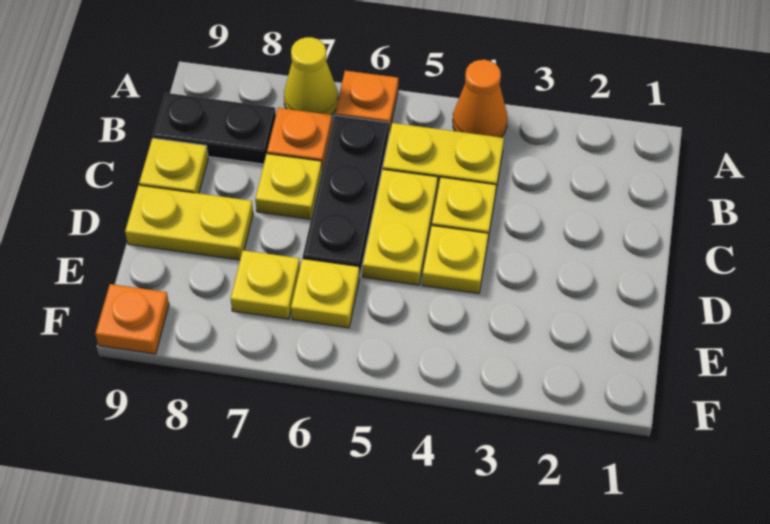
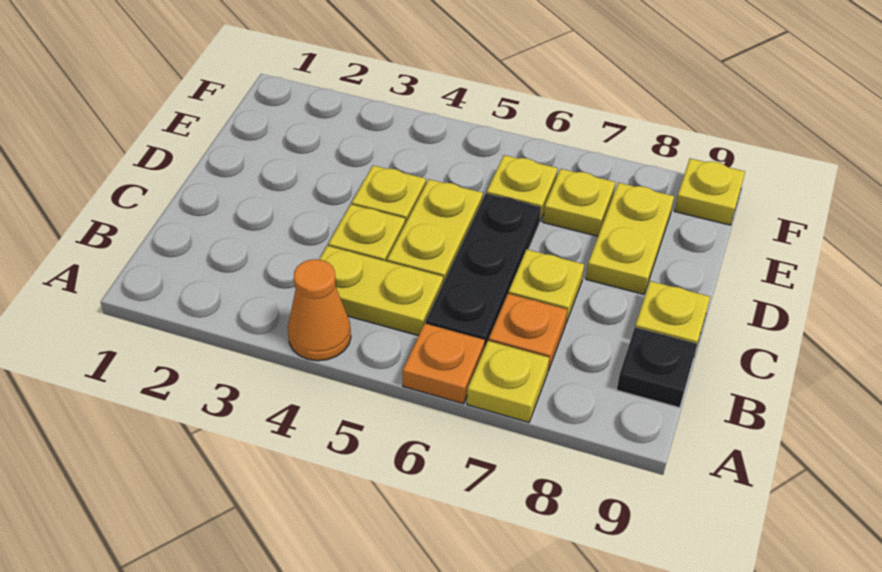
yellow cone A7 level 1 -> yellow plate A7 level 1
black plate B8:B9 level 1 -> black plate B9 level 1
yellow plate D8:D9 level 1 -> yellow plate D8:E8 level 1
orange plate F9 level 1 -> yellow plate F9 level 1

